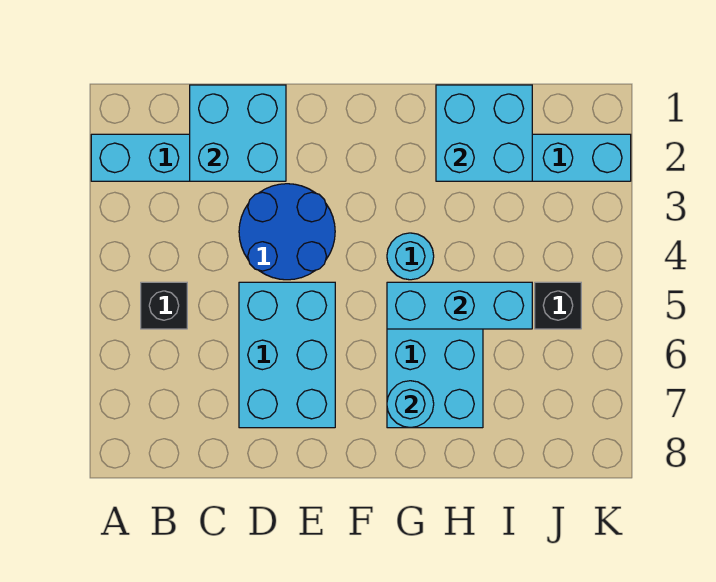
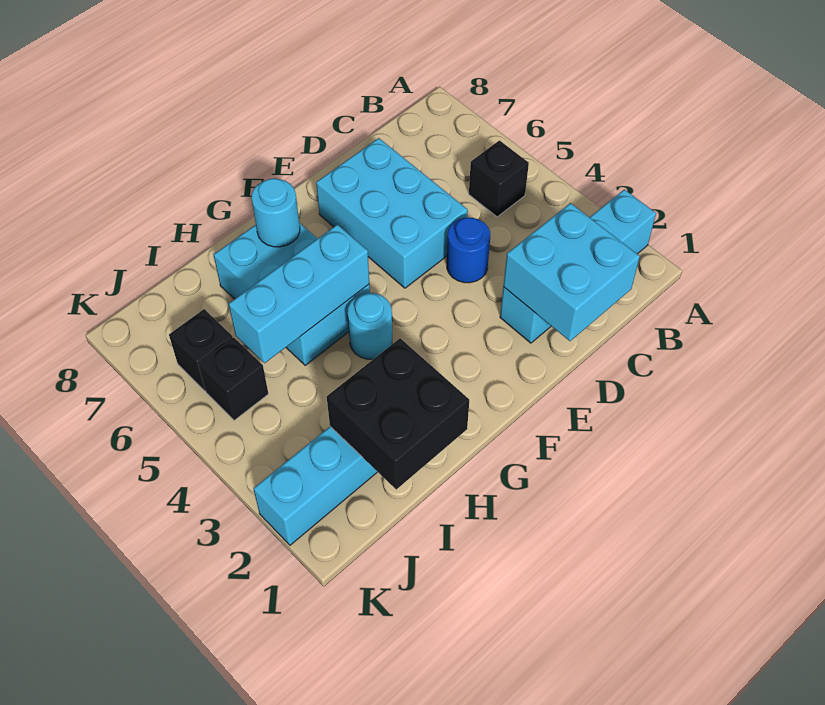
blue round brick D3:E4 level 1 -> blue round brick D4 level 1
cyan brick H1:I2 level 2 -> black brick H1:I2 level 2
none -> black brick J6 level 1

